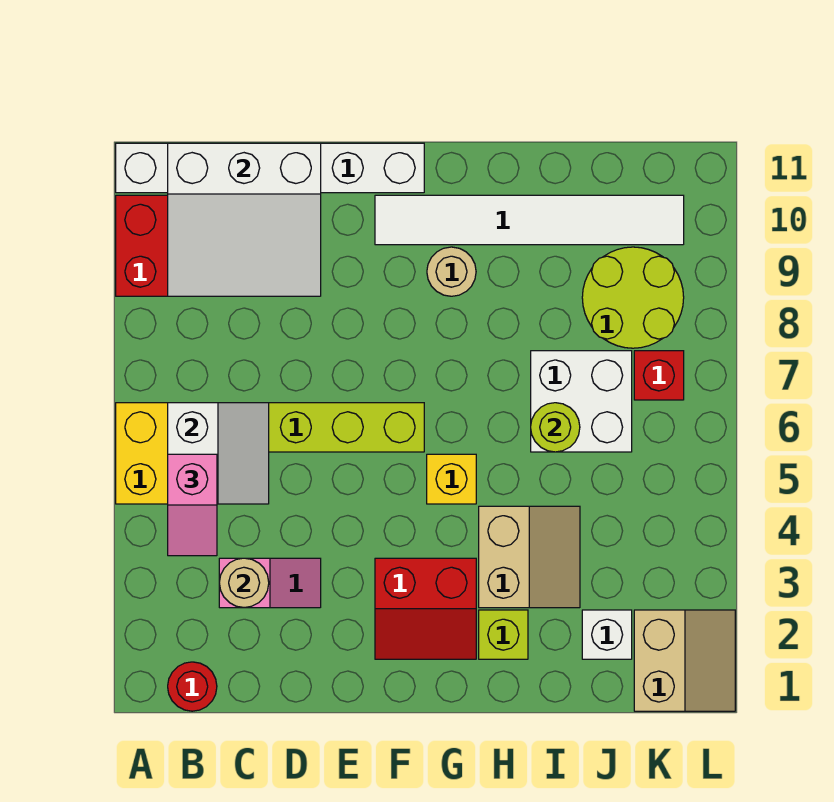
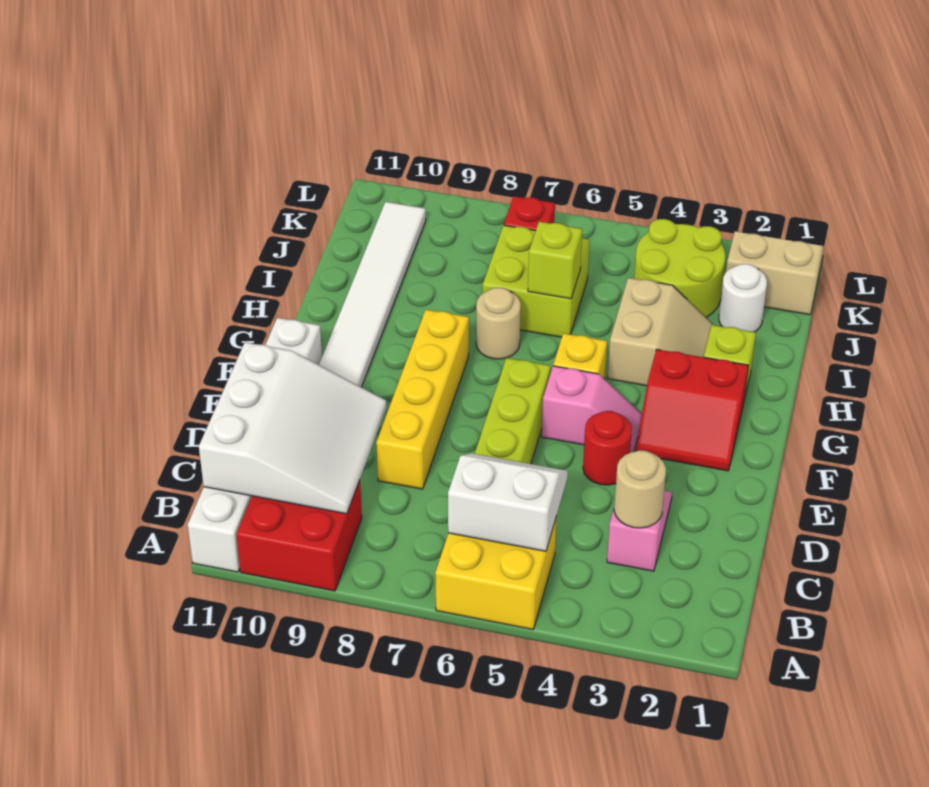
red round brick B1 level 1 -> red round brick E4 level 1
pink slope B4:B5 level 3 top 5 -> pink slope F4:F5 level 1 top 5
none -> yellow brick D8:G8 level 1
red slope F2:G3 level 1 top 3 -> red slope F2:G3 level 1 top G
tan round brick G9 level 1 -> tan round brick H7 level 1
tan slope H3:I4 level 1 top H -> tan slope H3:I4 level 1 top 4
white brick I6:J7 level 1 -> lime brick I6:J7 level 1
lime round brick I6 level 2 -> lime brick I6 level 2
white brick J2 level 1 -> white round brick J2 level 1
lime round brick J8:K9 level 1 -> lime round brick J3:K4 level 1

